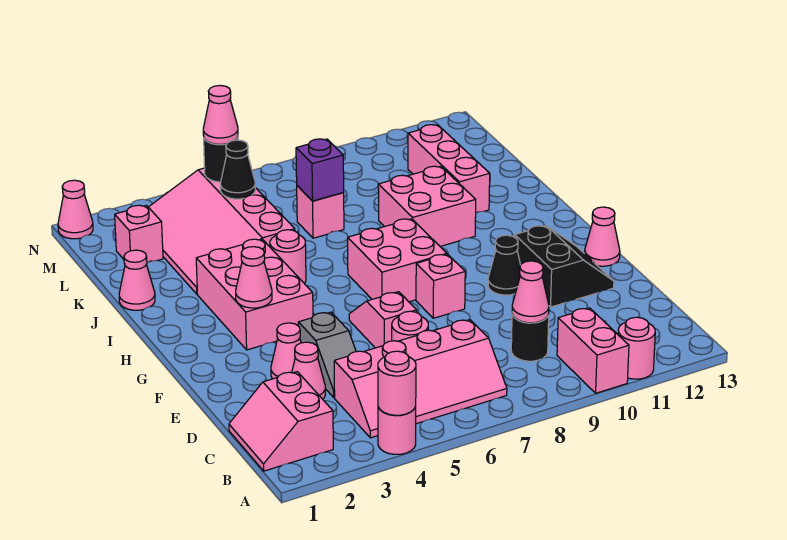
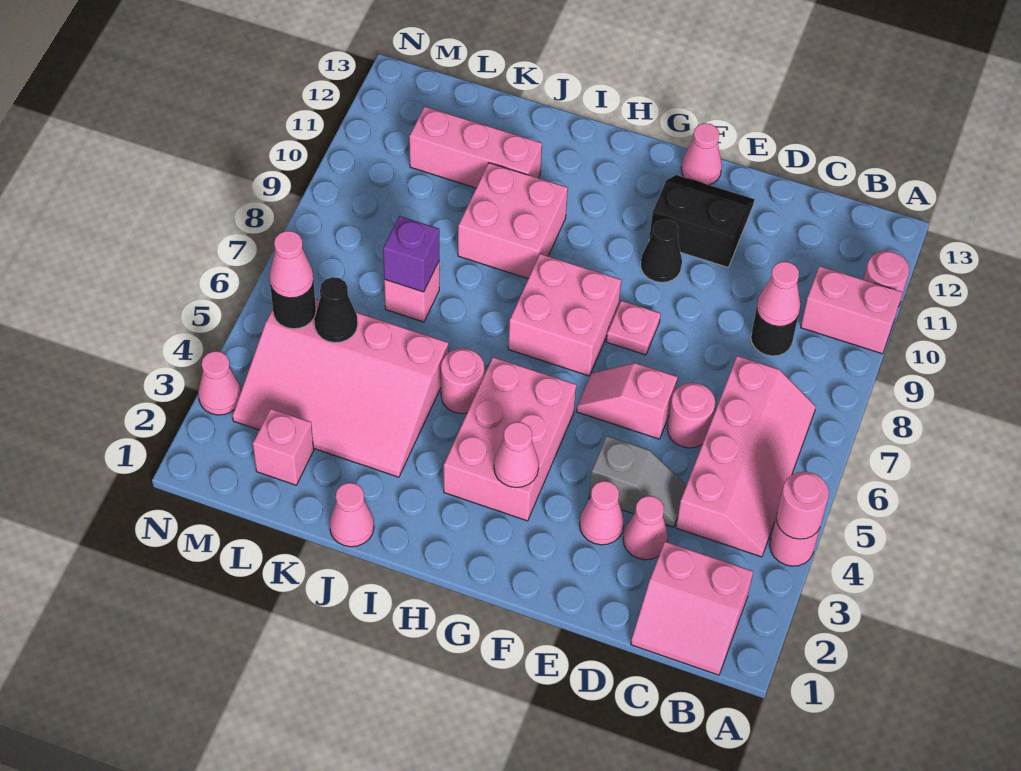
pink brick F8 level 1 -> pink plate F8 level 1
pink brick G3:I4 level 1 -> pink brick G3:H5 level 1
pink cone N1 level 1 -> pink cone N3 level 1

